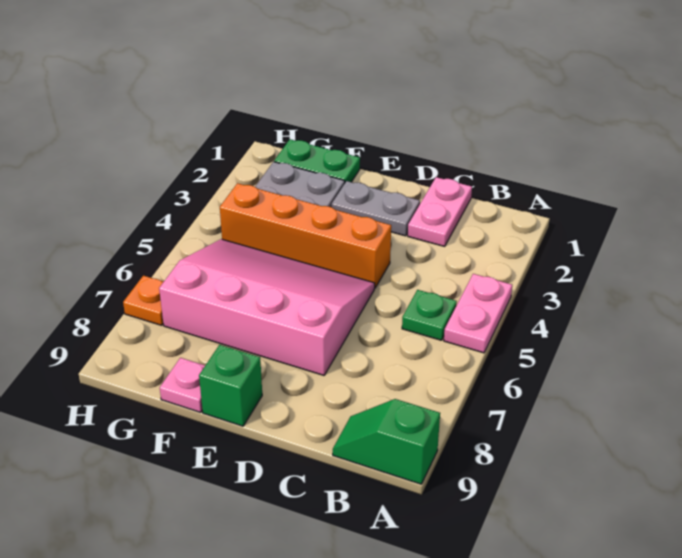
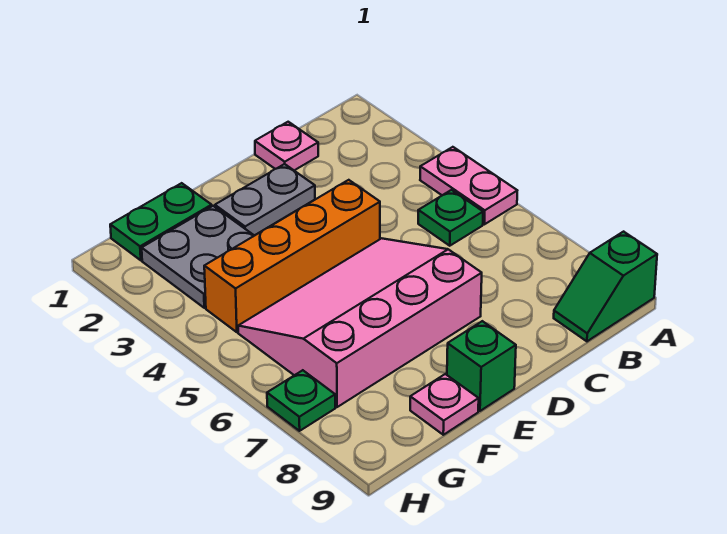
pink plate C1:C2 level 1 -> pink plate C1 level 1
orange plate H7 level 1 -> green plate H7 level 1

